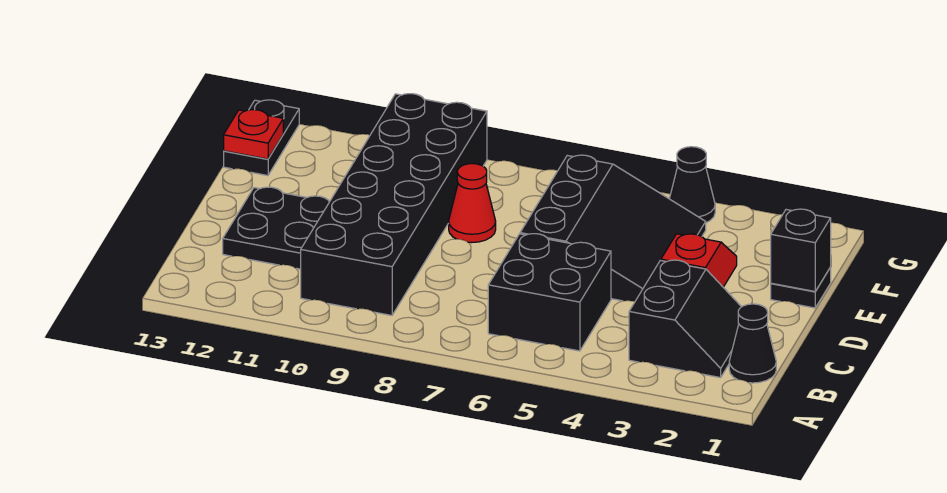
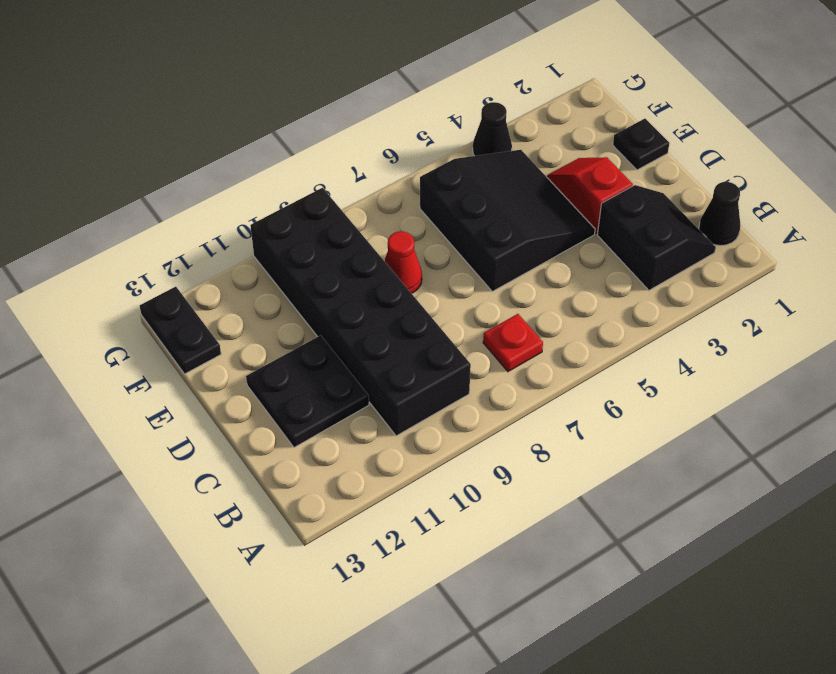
black brick B5:C6 level 1 -> none
black brick E1 level 2 -> none
red plate F13 level 2 -> red plate B7 level 1

